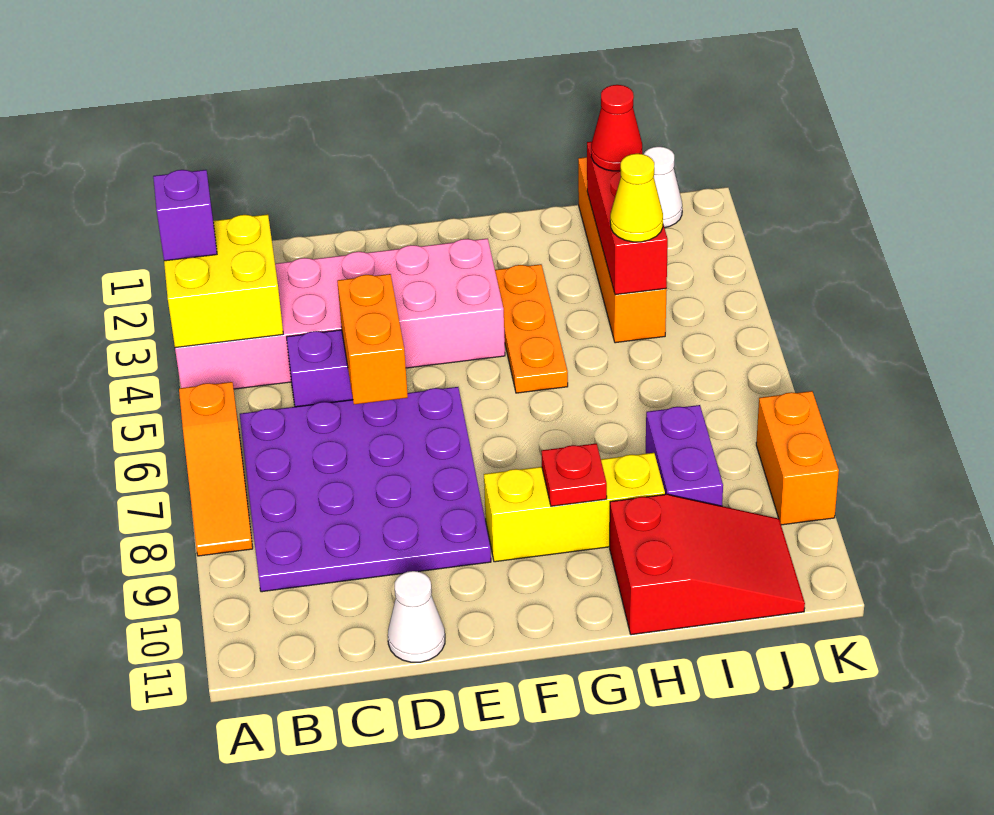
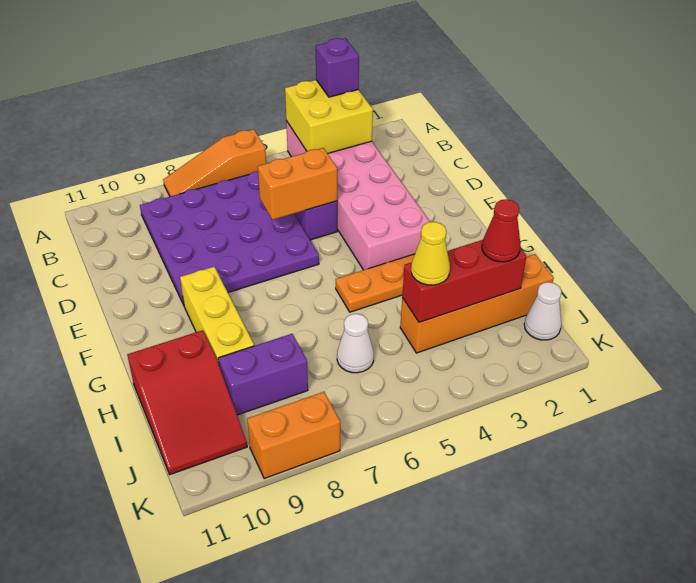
white cone D11 level 1 -> white cone I6 level 1
red plate G9 level 2 -> none

